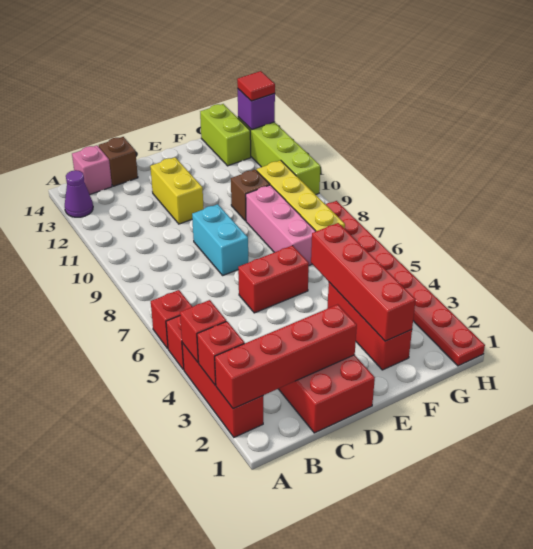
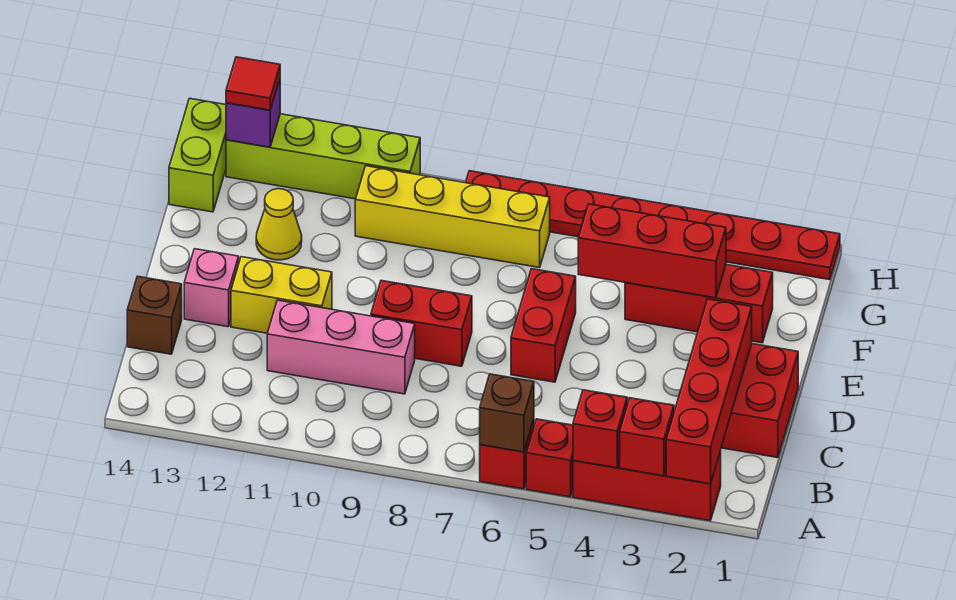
purple cone A13 level 1 -> none
pink brick B14 level 1 -> pink brick D13 level 1
cyan brick D8:D9 level 1 -> red brick D8:D9 level 1
red brick F2:F5 level 2 -> red brick F3:F5 level 2
pink brick F7:F9 level 1 -> pink brick C9:C11 level 1
brown brick F10 level 1 -> brown brick A6 level 2
none -> yellow cone F12 level 1
lime brick G13:G14 level 1 -> lime brick G14:H14 level 1

